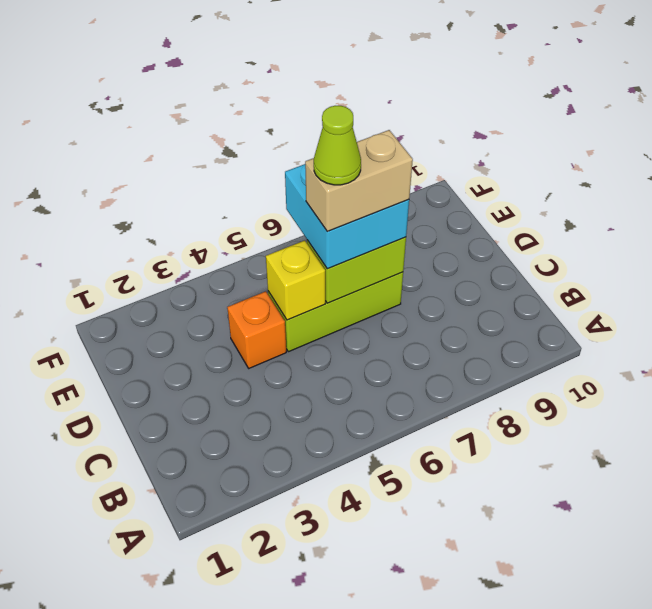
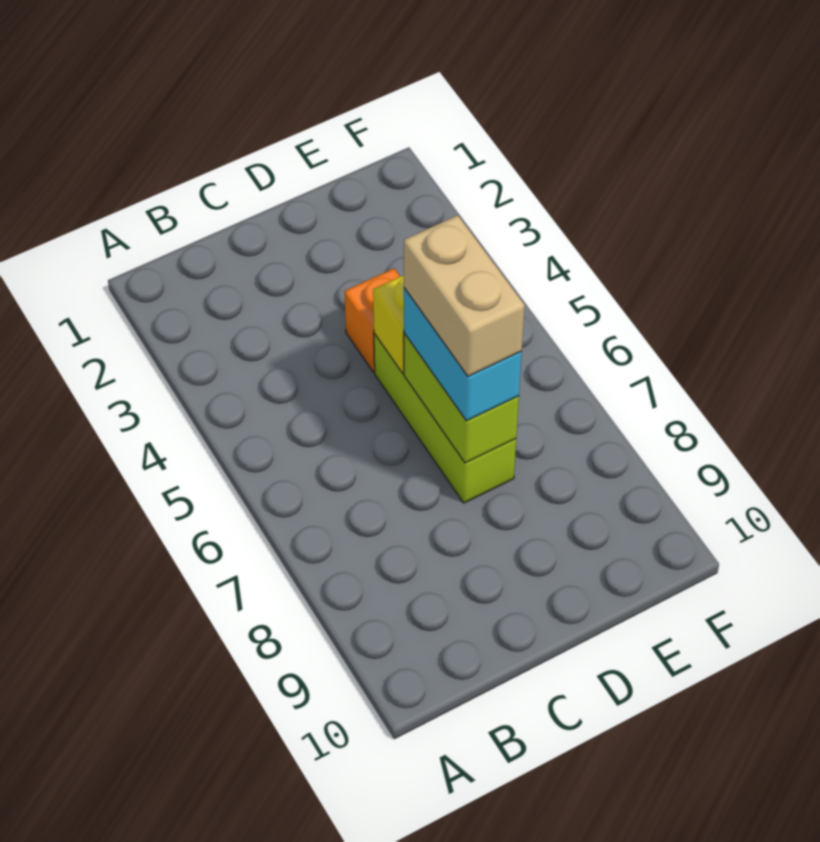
cyan brick D6:E7 level 3 -> cyan brick D6:D7 level 3
lime cone D6 level 5 -> none

